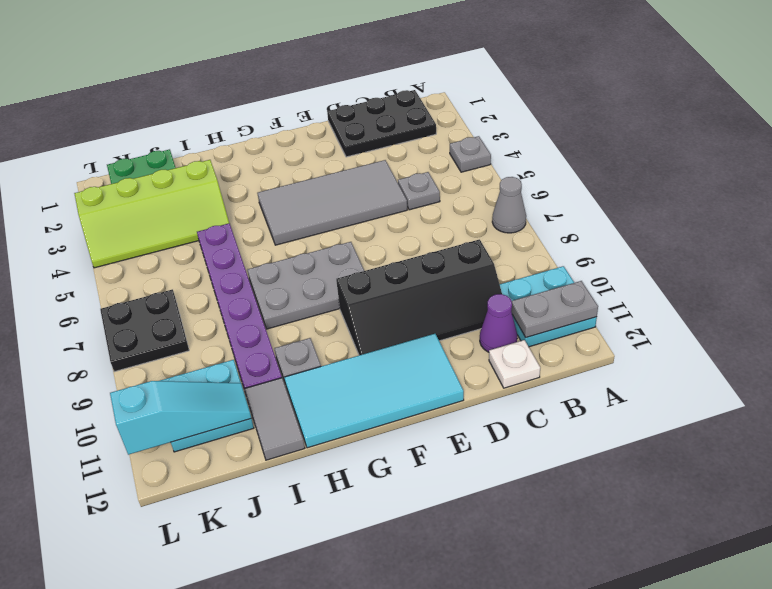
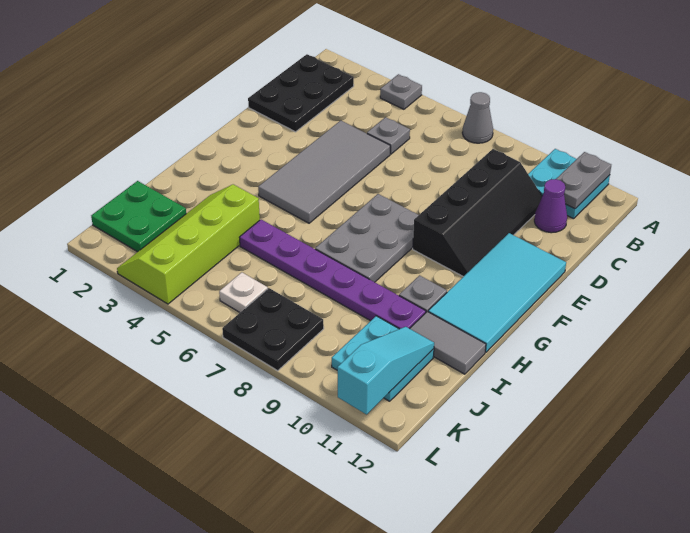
white plate C12 level 1 -> white plate K6 level 1
lime slope I3:L4 level 1 top 3 -> lime slope I3:L4 level 1 top 4

